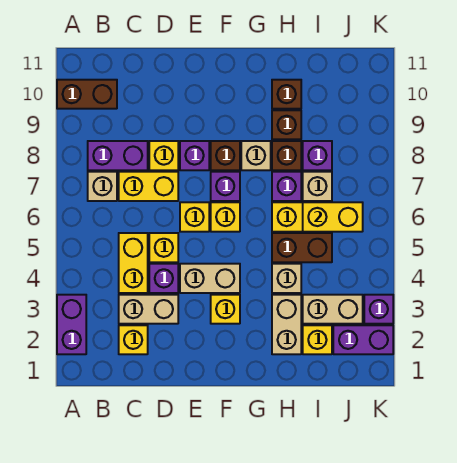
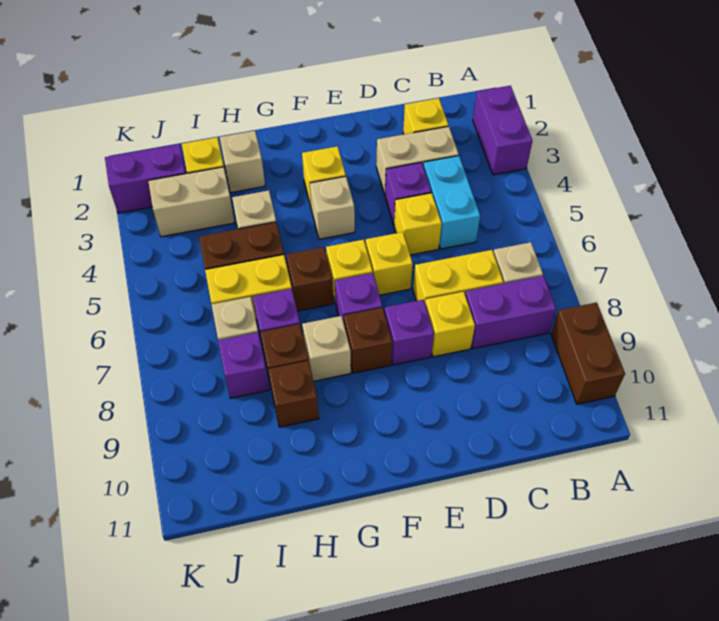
brown brick A10:B10 level 1 -> brown brick A9:A10 level 1
yellow brick C4:C5 level 1 -> cyan brick C4:C5 level 1
tan brick E4:F4 level 1 -> tan brick F4 level 1
tan brick H2:H3 level 1 -> tan brick H2 level 1
brown brick H10 level 1 -> brown brick G6 level 1
yellow brick I6:J6 level 2 -> none
purple brick K3 level 1 -> none

